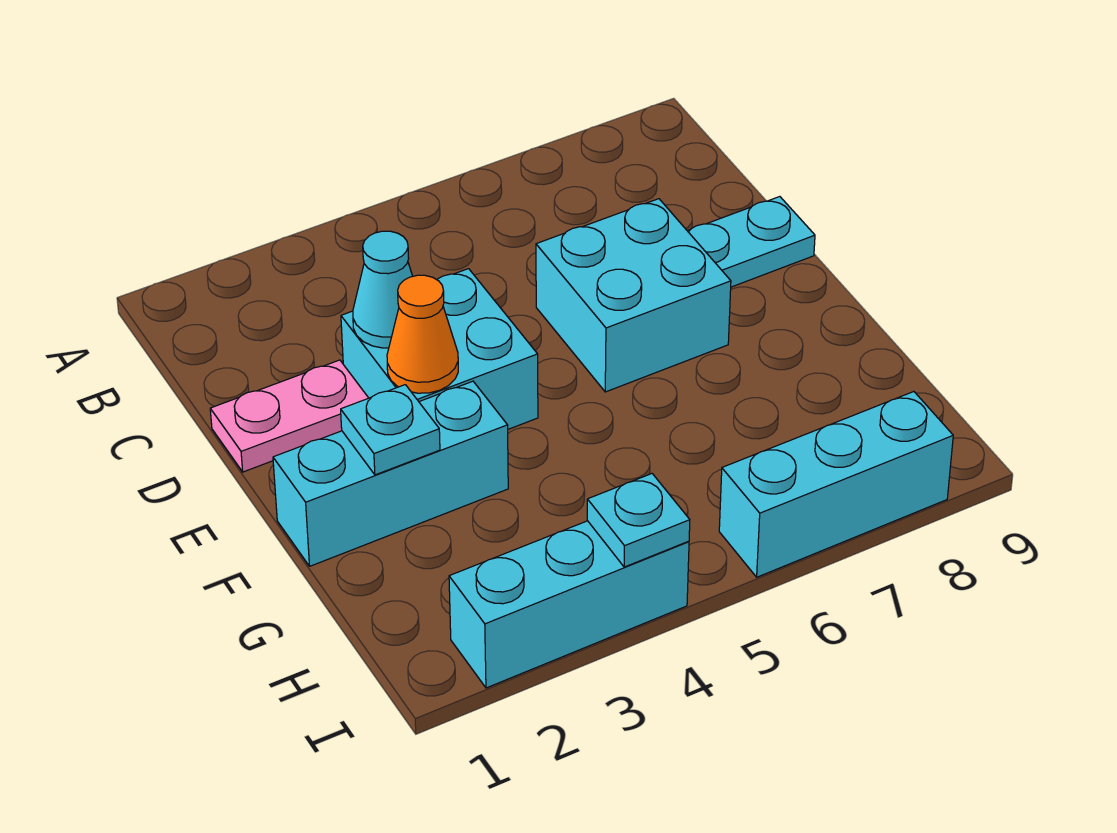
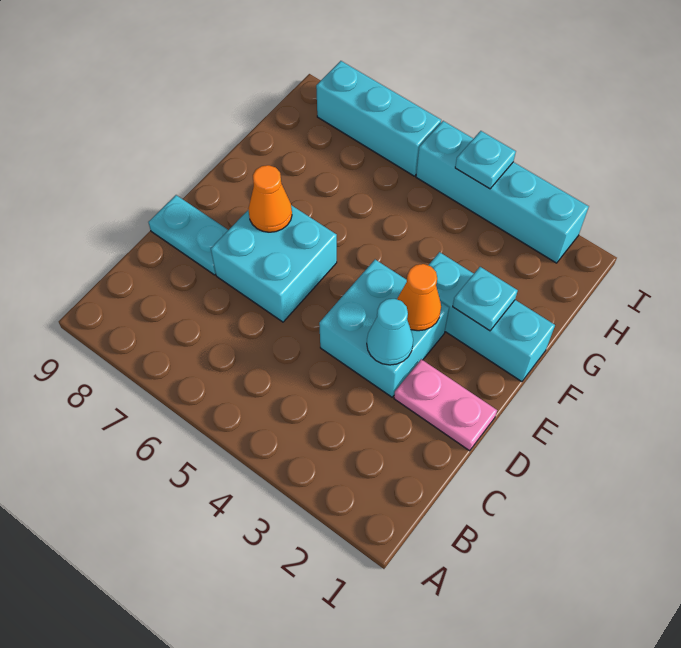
none -> orange cone E7 level 2
cyan brick I2:I4 level 1 -> cyan brick I2:I5 level 1

